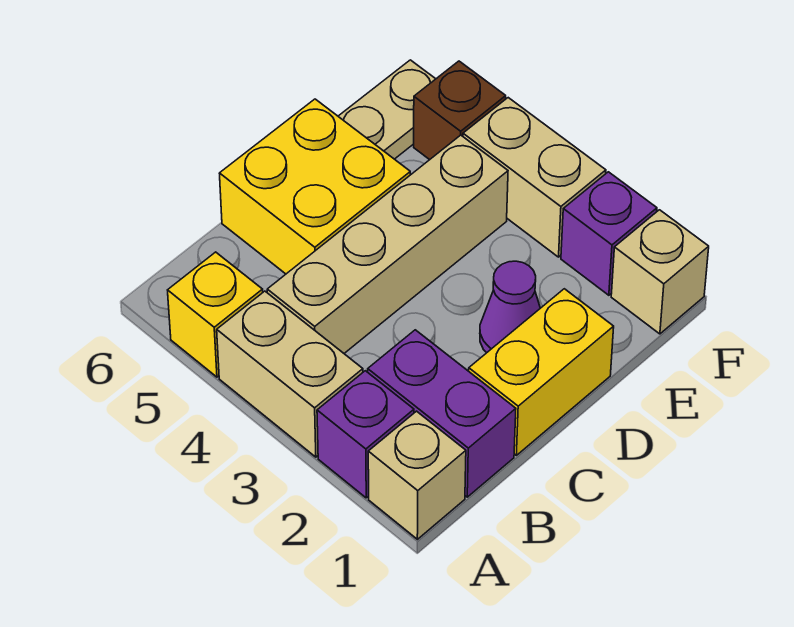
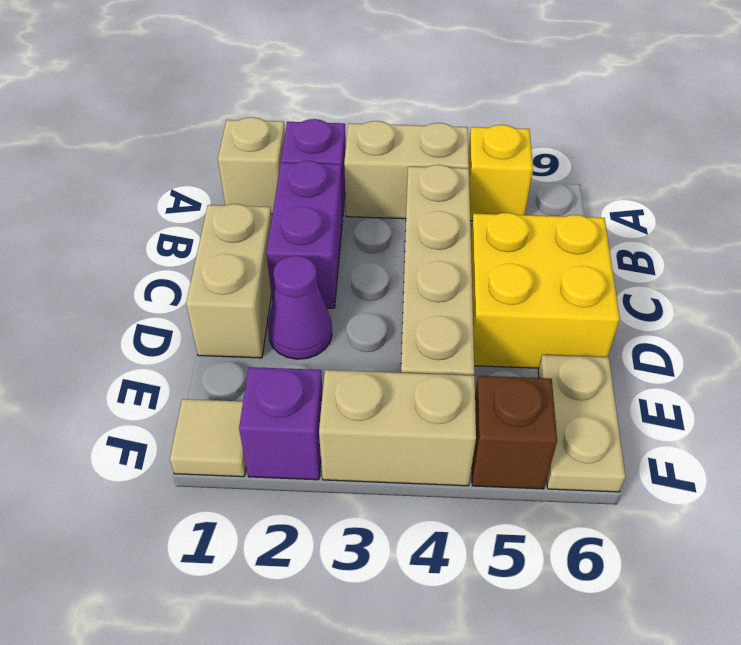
purple brick B1:B2 level 1 -> purple brick B2:C2 level 1
yellow brick C1:D1 level 1 -> tan brick C1:D1 level 1
tan brick F1 level 1 -> tan tile F1 level 1

